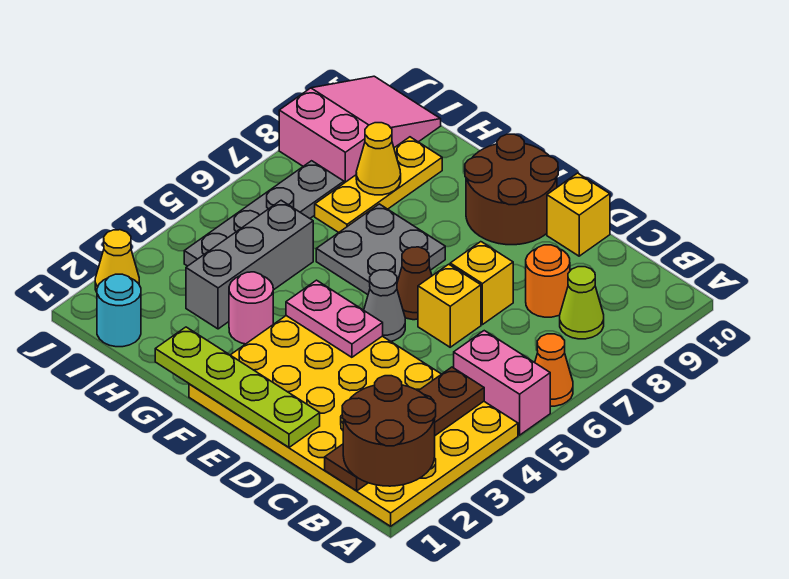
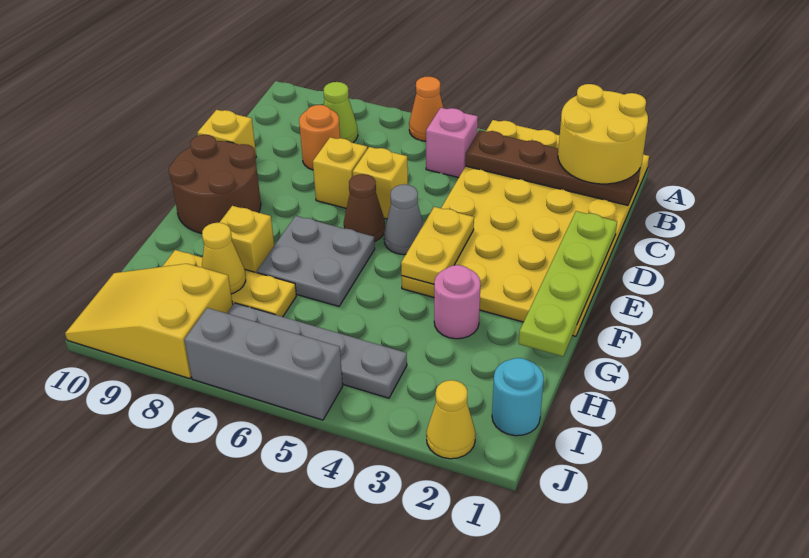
brown round brick A1:B2 level 3 -> yellow round brick A1:B2 level 3
pink brick A5:B5 level 1 -> pink brick B5 level 1
pink plate E4:F4 level 2 -> yellow plate E4:F4 level 2
none -> yellow brick G8 level 1
grey brick H3:H5 level 1 -> grey brick J5:J7 level 1
pink slope I8:J10 level 1 top 8 -> yellow slope I8:J10 level 1 top 8

